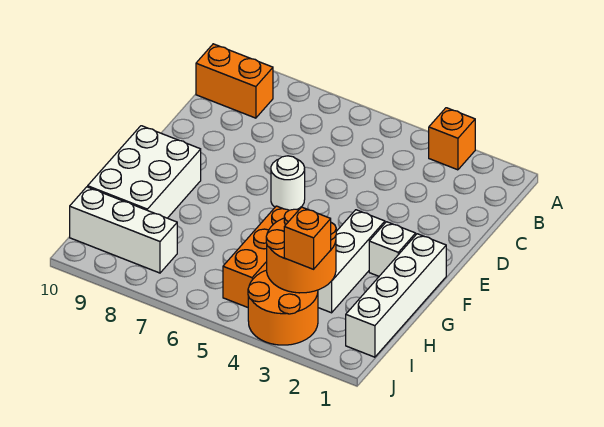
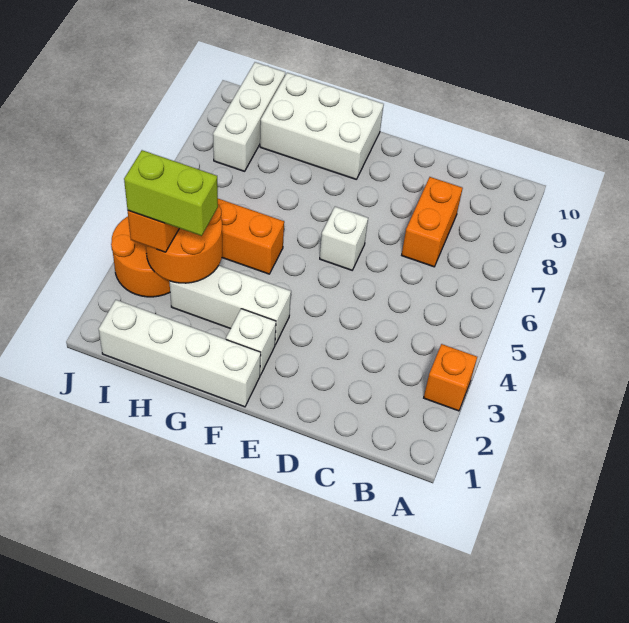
orange brick B9:B10 level 1 -> orange brick C7:C8 level 1
white round brick E6 level 1 -> white brick E6 level 1
none -> lime brick H3:I3 level 4

